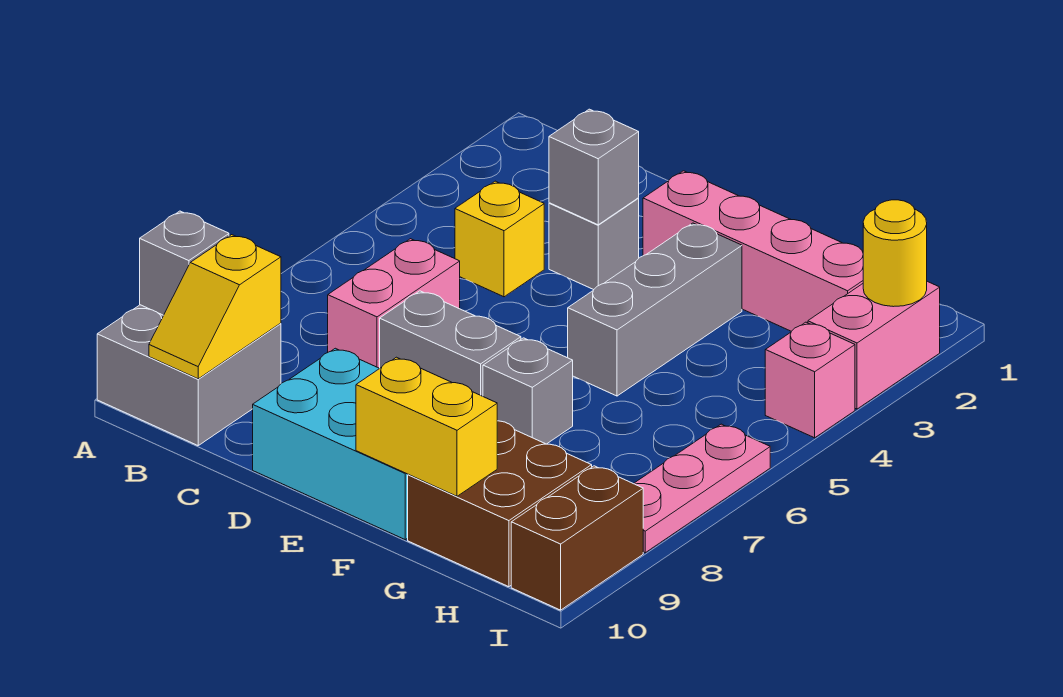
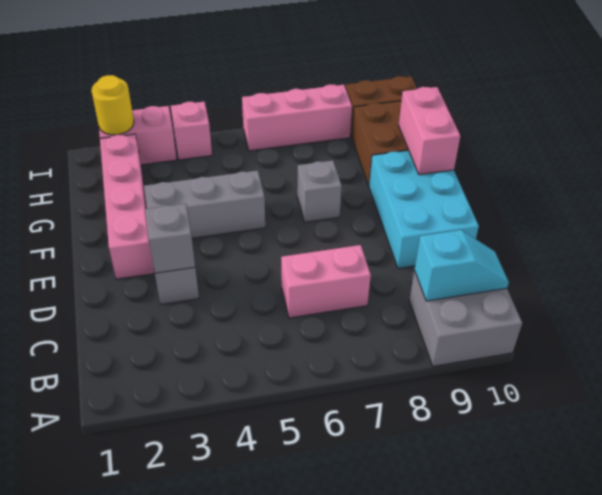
grey brick A9 level 2 -> none
yellow slope B9:B10 level 2 top 9 -> cyan slope B9:B10 level 2 top 9
yellow brick C4 level 1 -> none
grey brick D7:E7 level 1 -> none
yellow brick F10:G10 level 2 -> pink brick F10:G10 level 2
pink plate I6:I8 level 1 -> pink brick I6:I8 level 1

